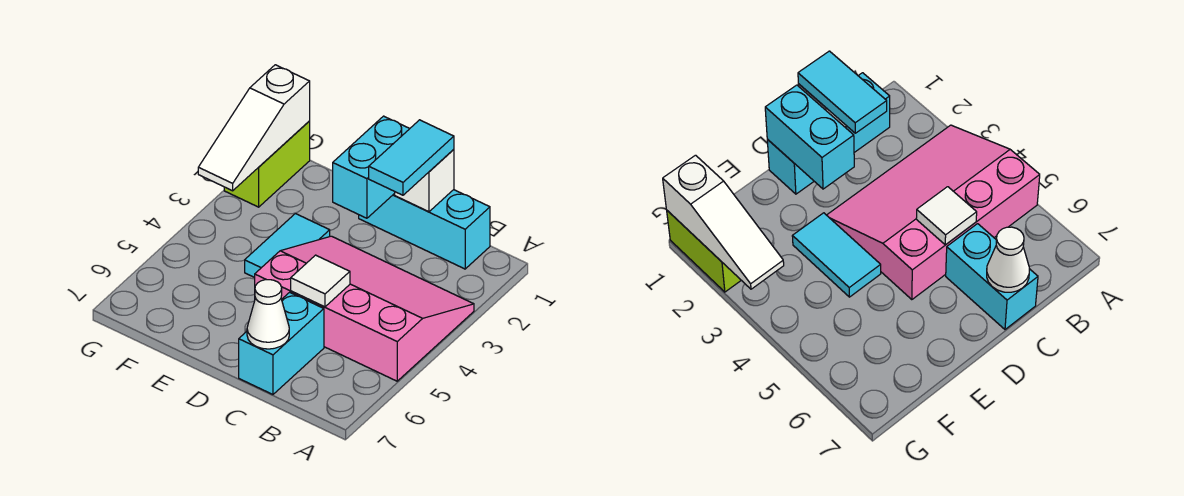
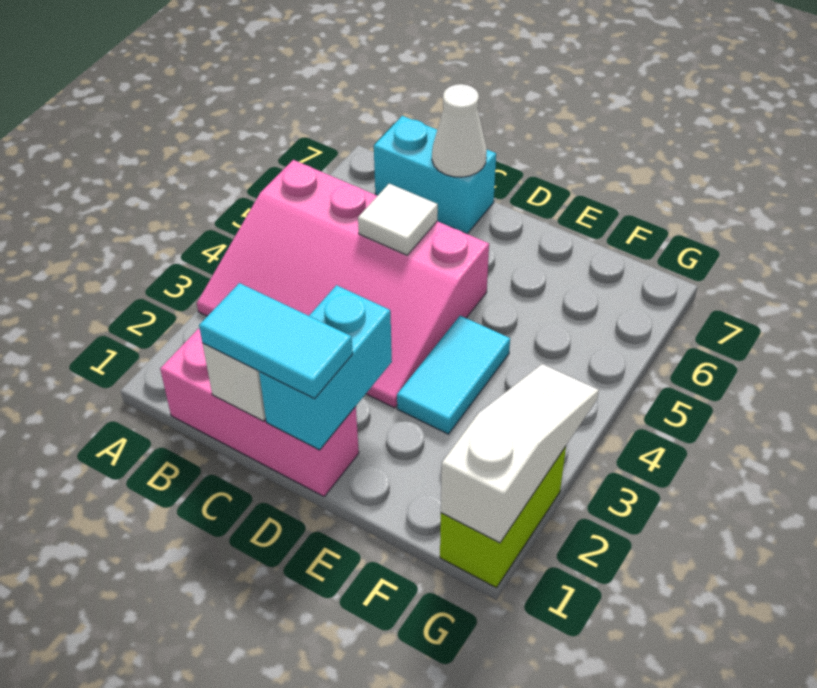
cyan brick B1:D1 level 1 -> pink brick B1:D1 level 1
cyan tile C1:C2 level 3 -> cyan tile C1:D1 level 3
cyan brick C6:C7 level 1 -> cyan brick B7:C7 level 1

